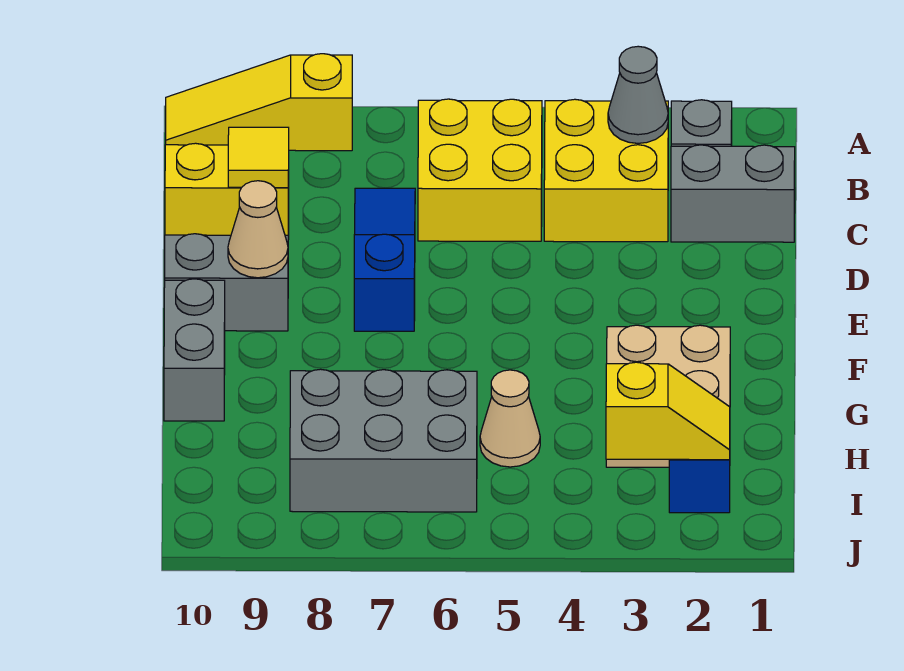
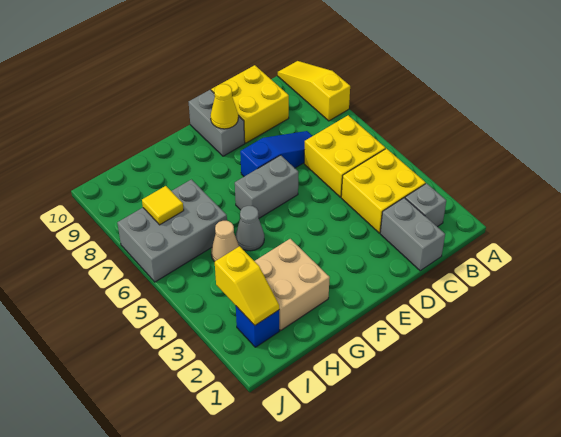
grey cone B3 level 2 -> grey cone G5 level 1
yellow brick C9:C10 level 1 -> yellow brick C9:D10 level 1
yellow tile C9 level 2 -> yellow tile I7 level 2
tan cone E9 level 2 -> yellow cone E9 level 2
grey brick F10:G10 level 1 -> grey brick E6:F6 level 1
grey brick H6:I8 level 1 -> grey brick H6:J7 level 1

